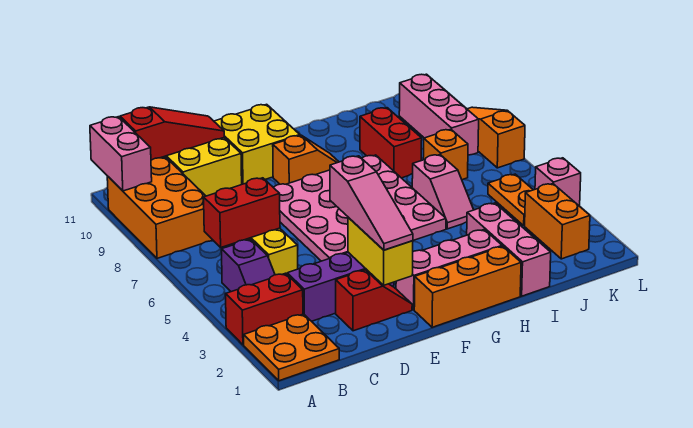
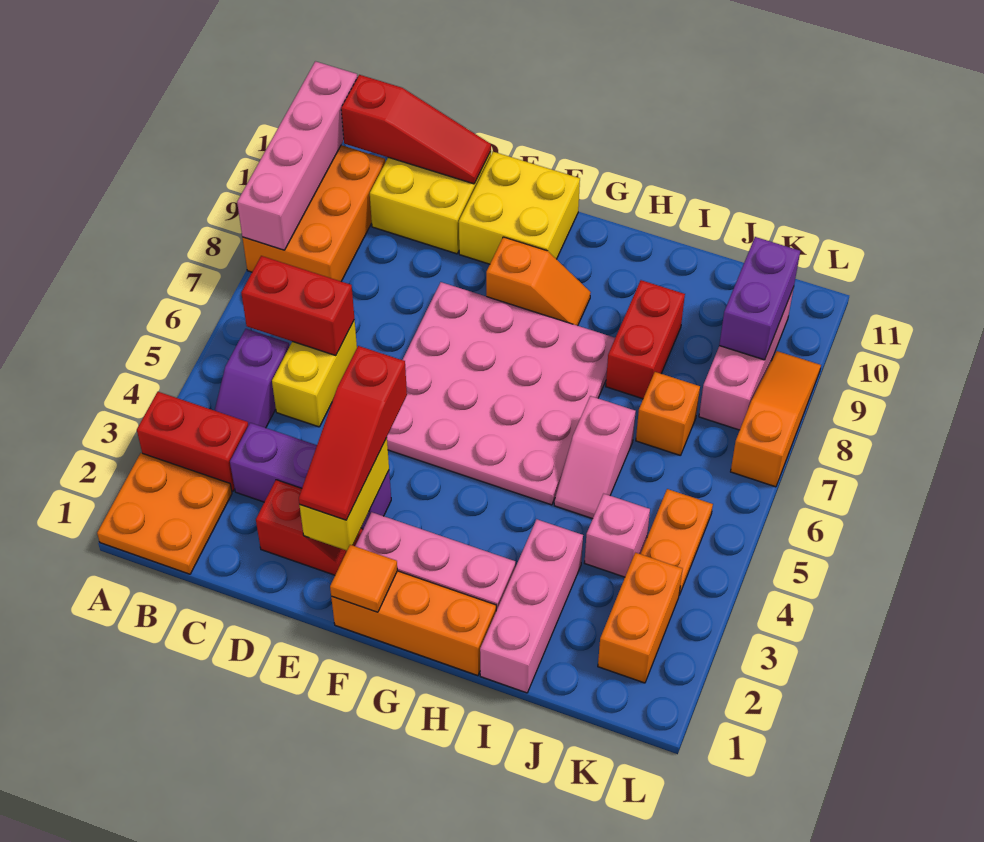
pink brick A10:A11 level 2 -> pink brick A8:A11 level 2
pink slope E2:E4 level 3 top 4 -> red slope E2:E4 level 3 top 4
none -> orange tile F1 level 2
none -> purple brick K9:K10 level 2
pink brick L4 level 1 -> pink brick J4 level 1

